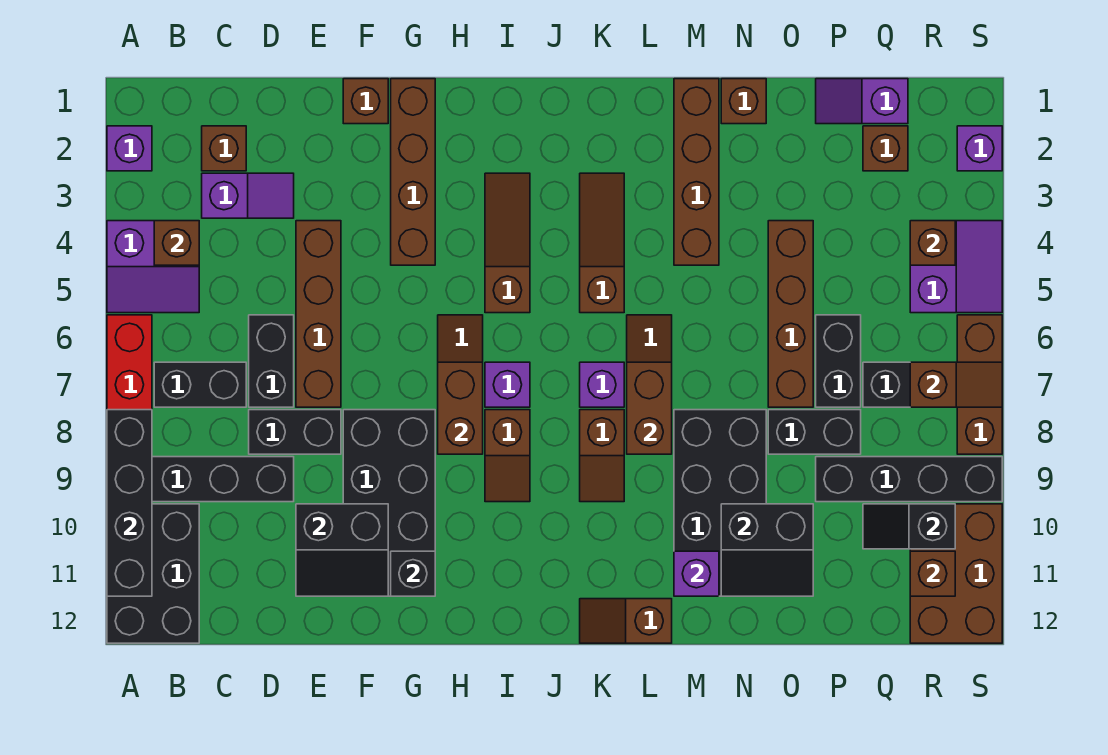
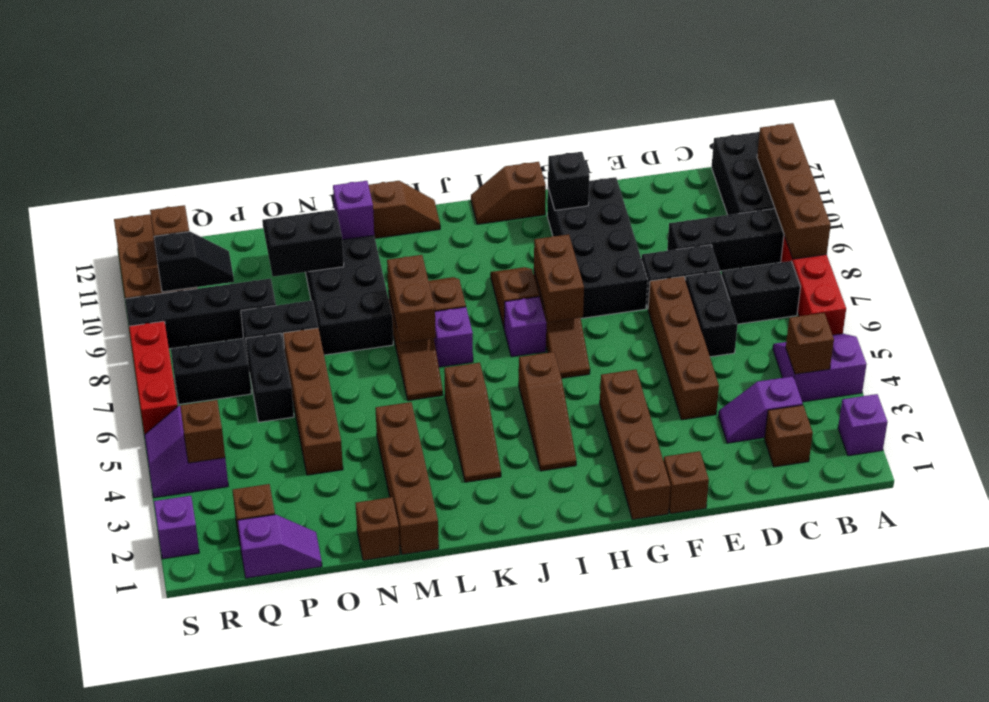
black brick A8:A11 level 2 -> brown brick A8:A11 level 2
black slope E10:F11 level 2 top 10 -> none
brown slope R7:S7 level 2 top R -> brown slope H12:I12 level 1 top H
brown brick S6:S8 level 1 -> red brick S6:S8 level 1

